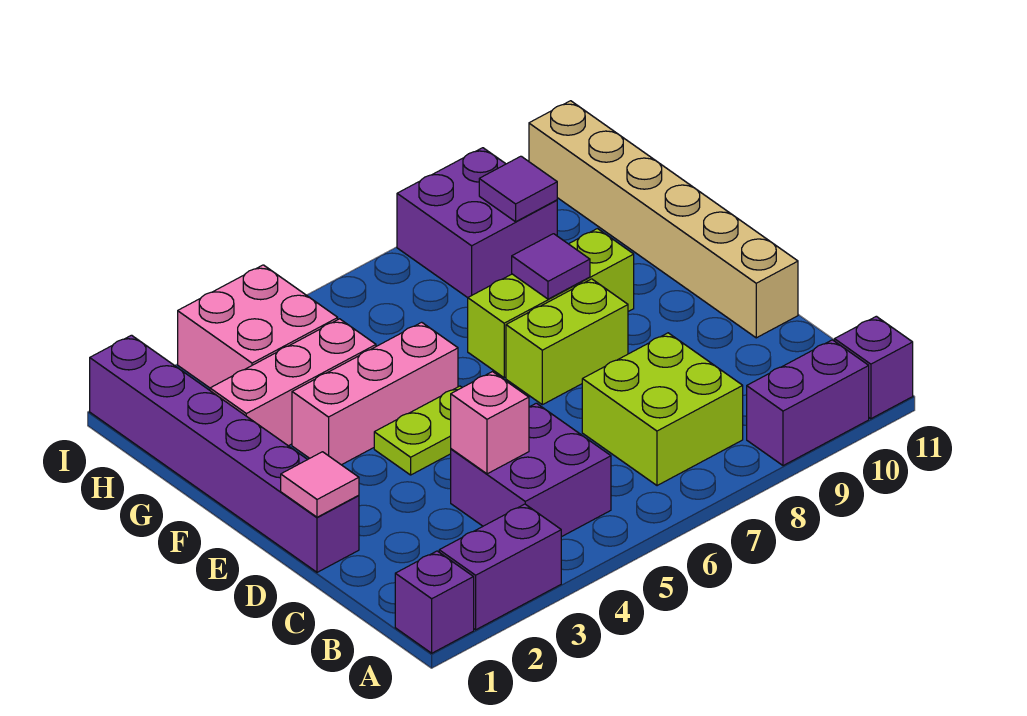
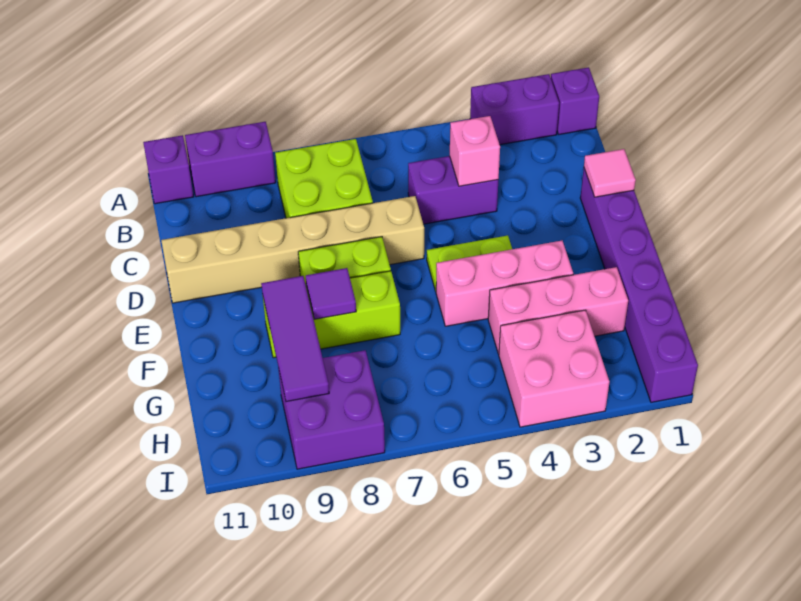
purple brick B4:C5 level 1 -> purple brick C4:C5 level 1
tan brick D11:I11 level 1 -> tan brick D6:D11 level 1
purple tile H9 level 2 -> purple tile F9:H9 level 2

